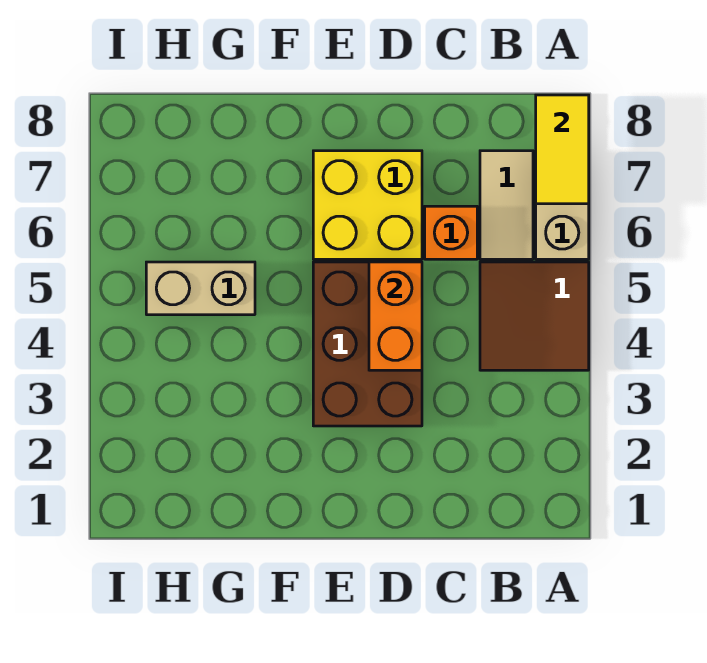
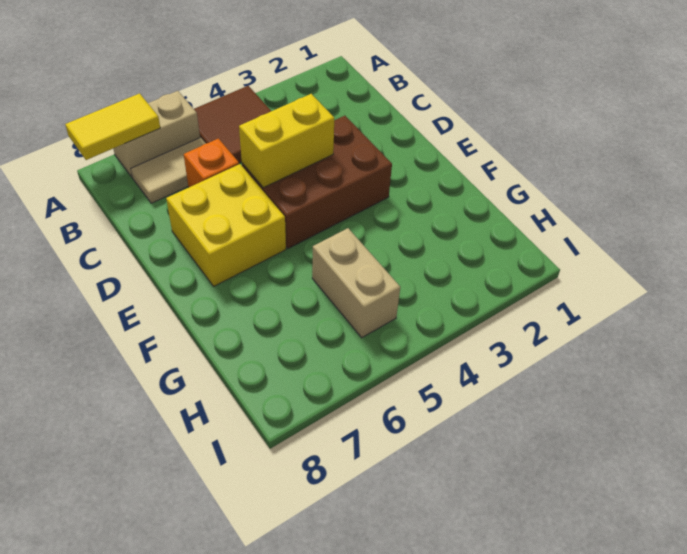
orange brick D4:D5 level 2 -> yellow brick D4:D5 level 2

